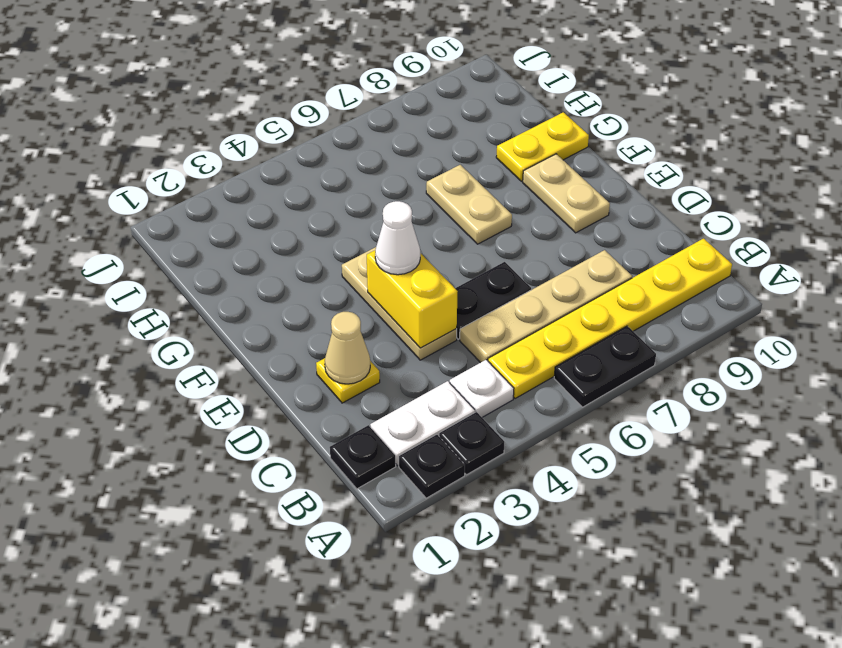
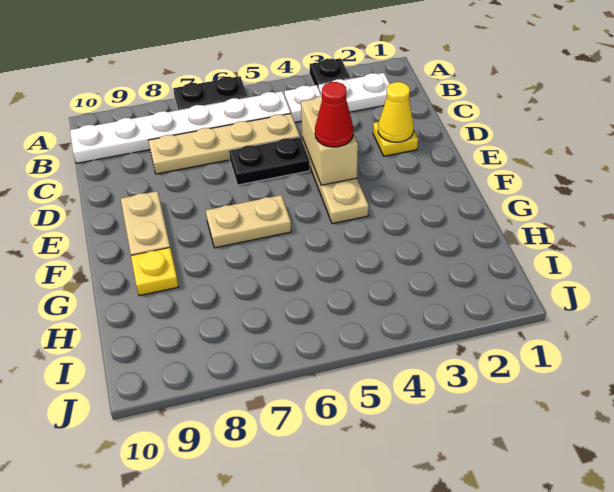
black plate A2 level 1 -> none
black plate B1 level 1 -> none
yellow plate B5:B10 level 1 -> white plate B5:B10 level 1
tan cone D2 level 2 -> yellow cone D2 level 2
yellow brick D4:E4 level 2 -> tan brick D4:E4 level 2
white cone E4 level 3 -> red cone E4 level 3
tan plate F7:G7 level 1 -> tan plate F6:F7 level 1
yellow plate G9:G10 level 1 -> yellow plate G9 level 1

